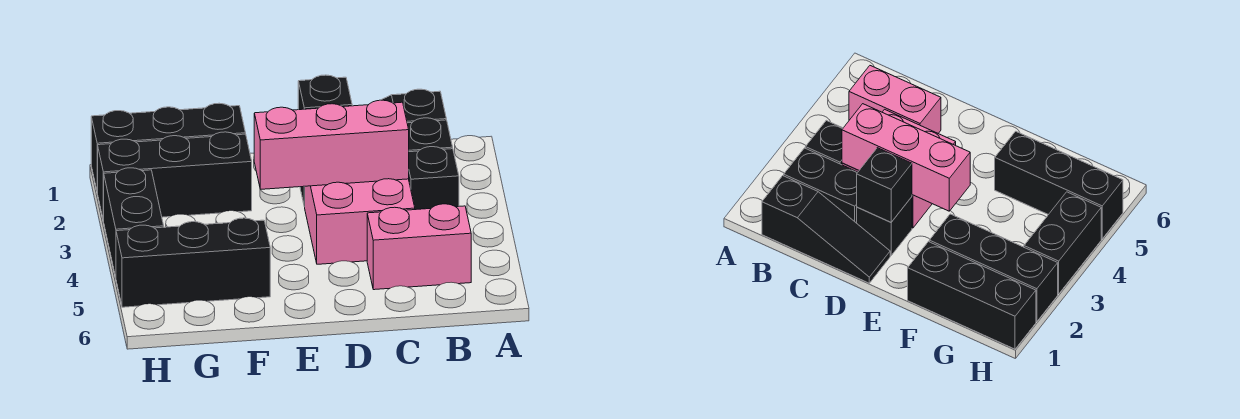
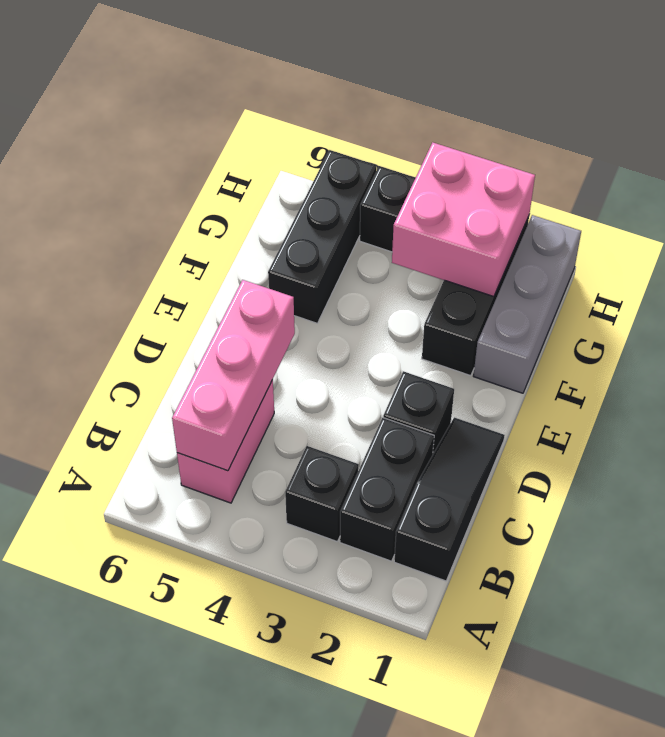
pink brick C3:D4 level 1 -> pink brick G2:H3 level 2
pink brick C3:E3 level 2 -> pink brick B5:D5 level 2
black brick D2 level 2 -> none
black brick F1:H1 level 1 -> grey brick F1:H1 level 1

